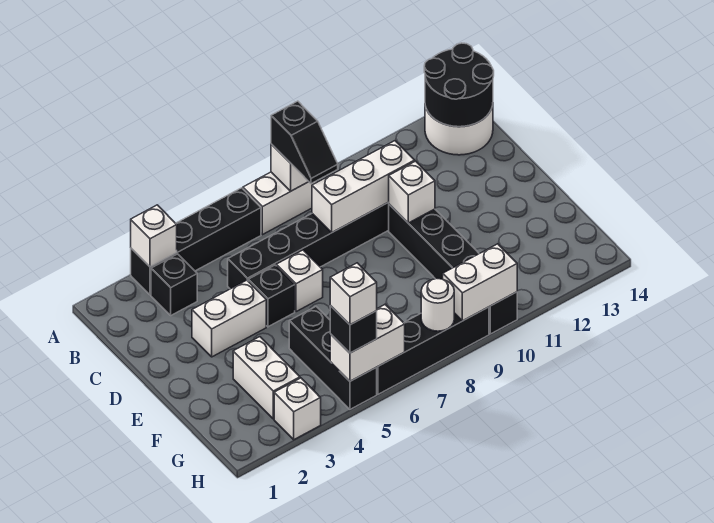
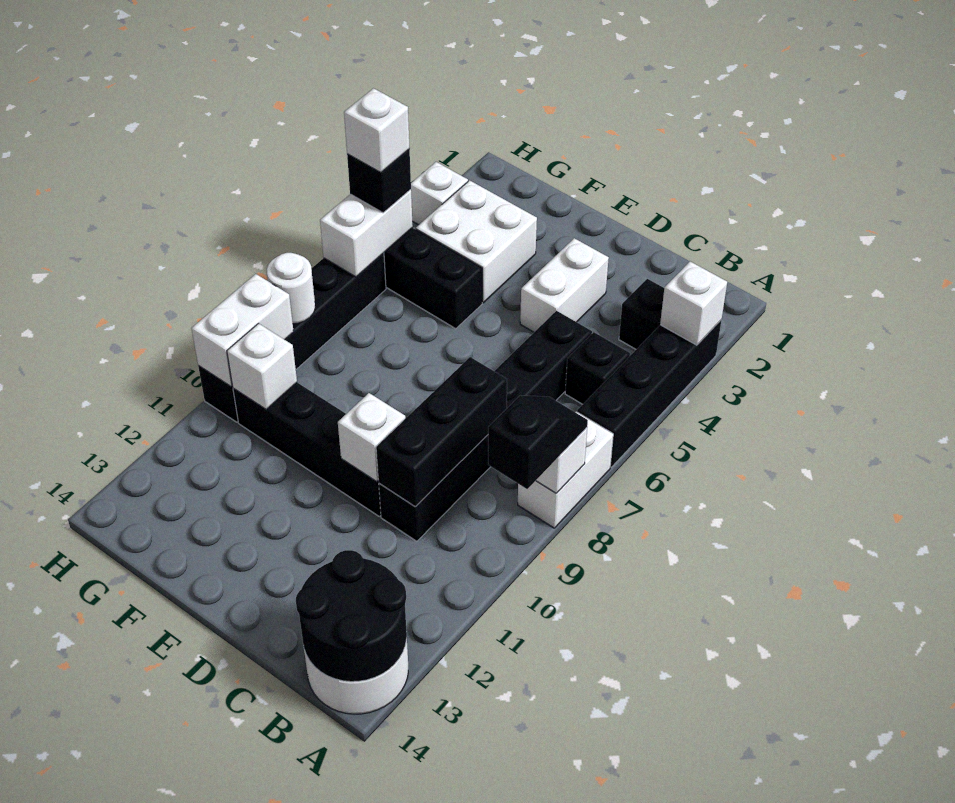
black slope A8:B8 level 3 top A -> black slope A8:A9 level 3 top 9
white brick C8:C10 level 2 -> black brick C8:C10 level 2
black brick D5 level 1 -> black brick B5 level 1
white brick D6 level 1 -> white brick G10 level 2
white brick F3:G3 level 1 -> white brick F3:G4 level 1

